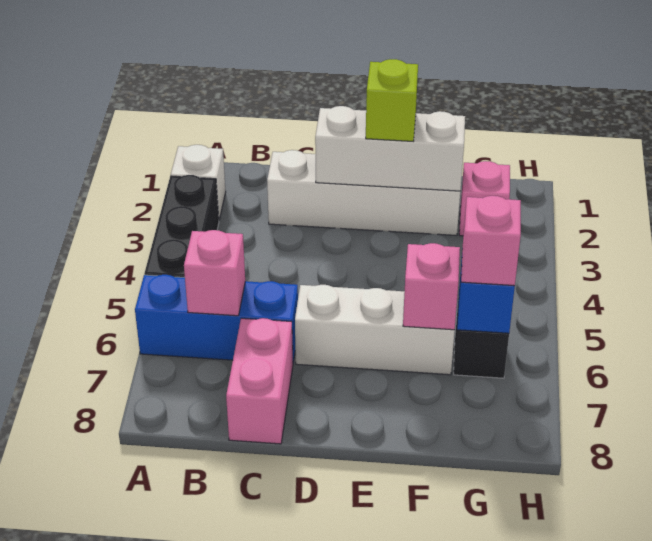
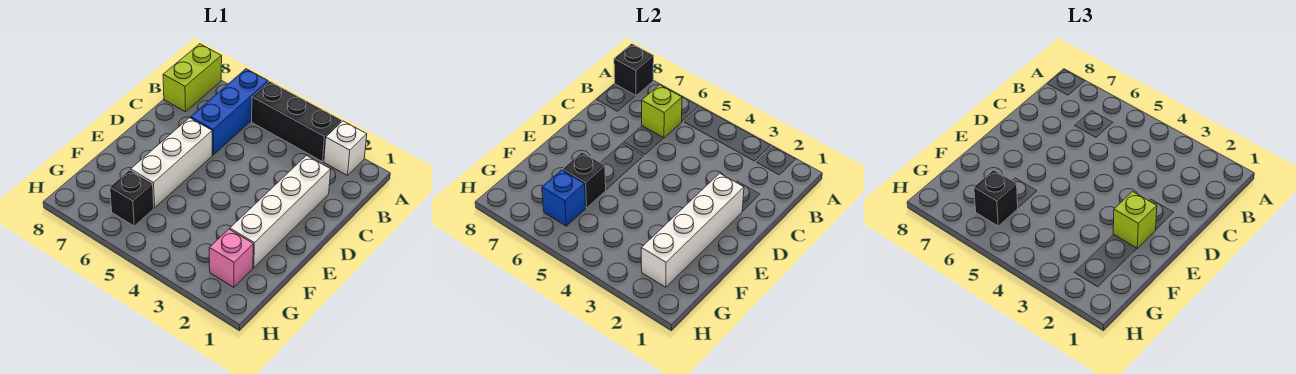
none -> lime brick A8:B8 level 1
none -> black brick A8 level 2
pink brick B6 level 2 -> lime brick B6 level 2
pink brick C7:C8 level 1 -> none
white brick D2:F2 level 2 -> white brick D2:G2 level 2
pink brick F6 level 2 -> black brick F6 level 2
pink brick G6 level 3 -> black brick G6 level 3

